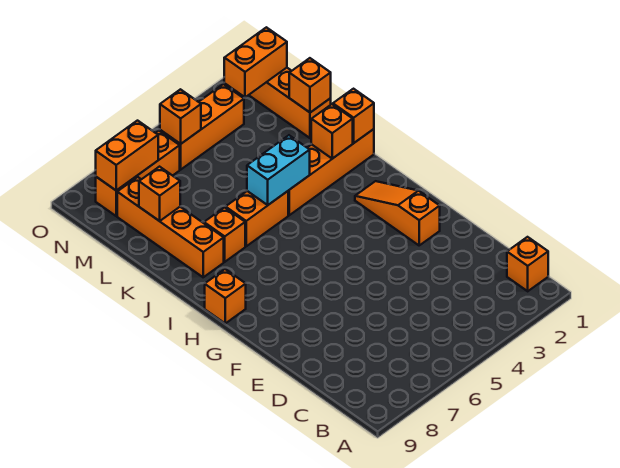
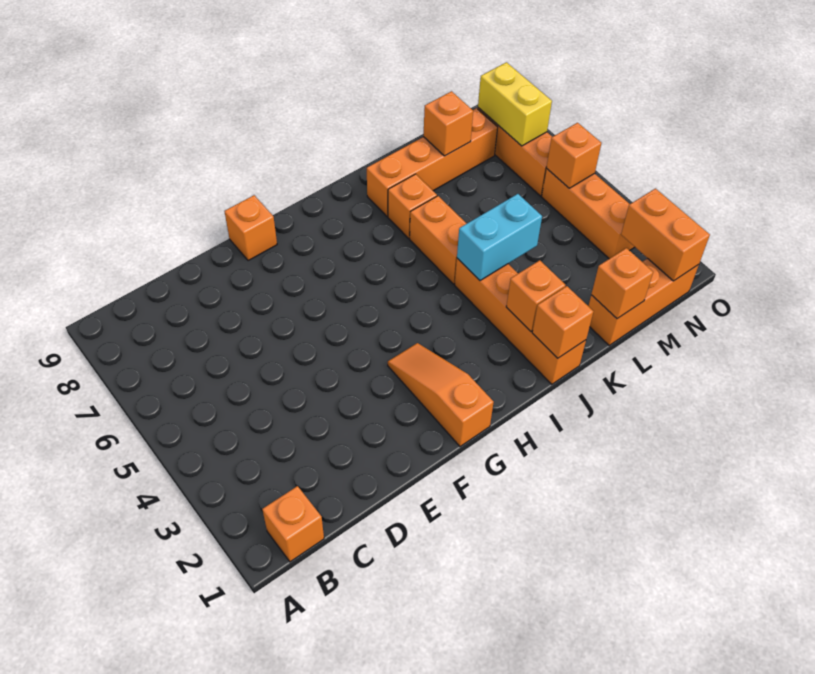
orange slope F2:H2 level 1 top F -> orange slope G1:G3 level 1 top 1
orange brick H9 level 1 -> orange brick F9 level 1
cyan brick J4:J5 level 2 -> cyan brick J4:K4 level 2
orange brick N7:N8 level 2 -> yellow brick N7:N8 level 2

